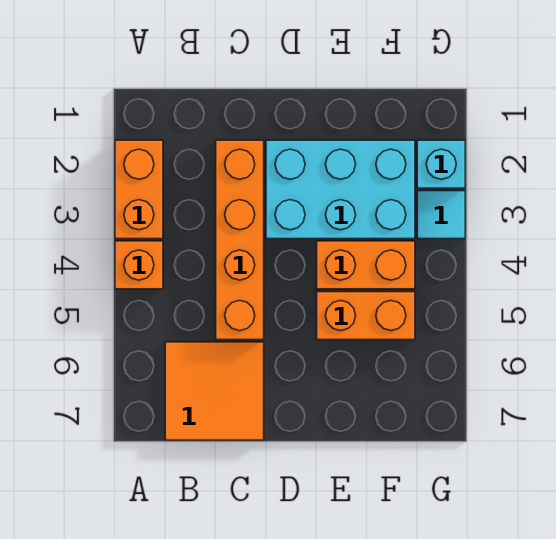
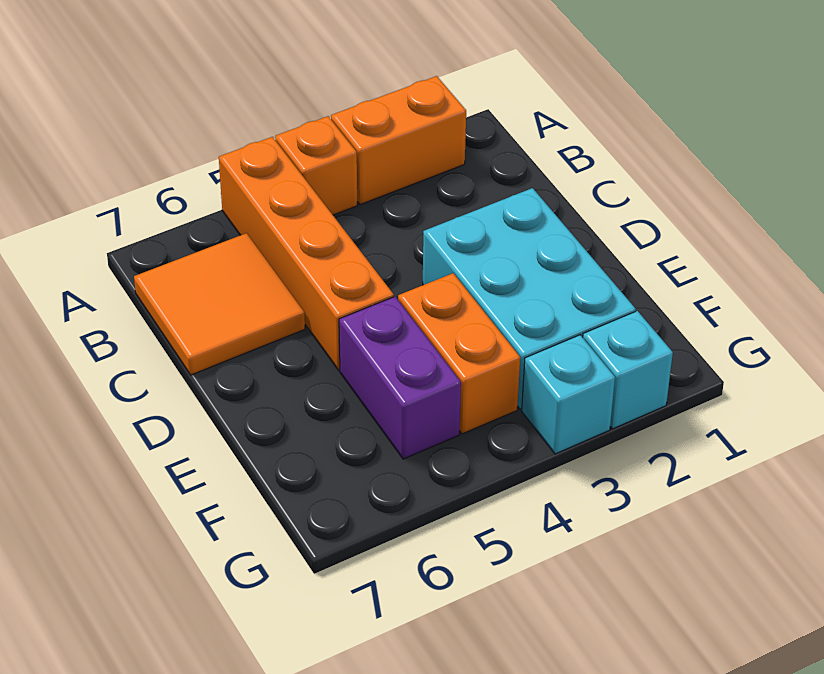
orange brick C2:C5 level 1 -> orange brick A5:D5 level 1
orange brick E5:F5 level 1 -> purple brick E5:F5 level 1
cyan tile G3 level 1 -> cyan brick G3 level 1

